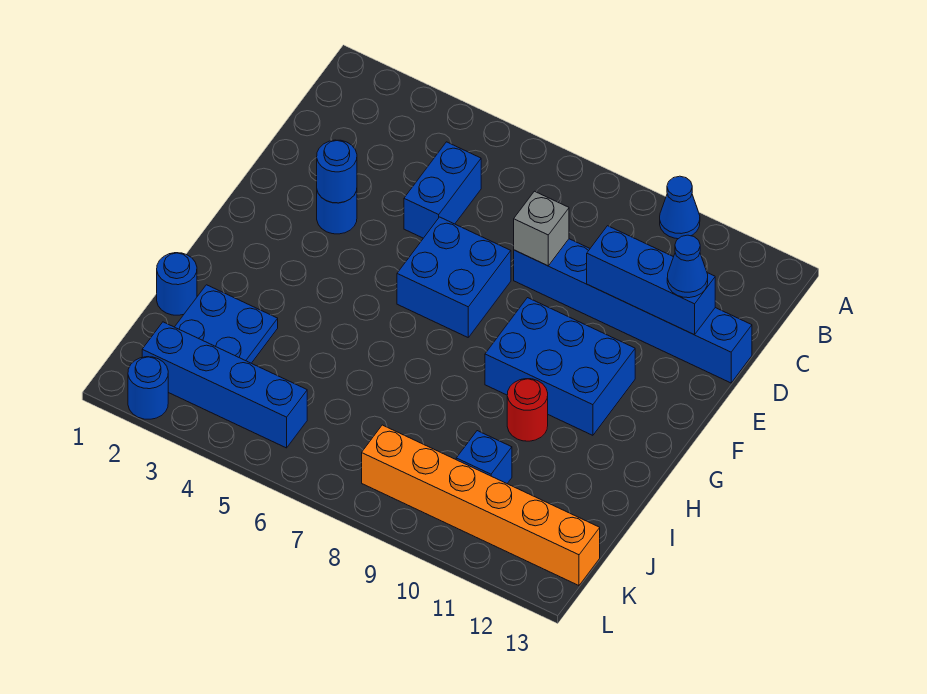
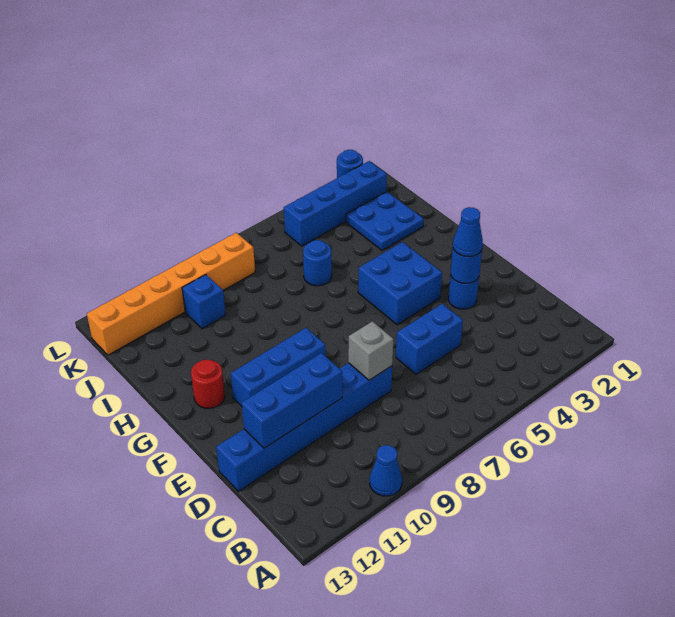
blue brick C5:D5 level 1 -> blue brick D5:D6 level 1
blue cone D12 level 3 -> blue cone E3 level 3
blue brick E6:F7 level 1 -> blue brick F4:G5 level 1
blue brick F9:G11 level 1 -> blue brick F9:F11 level 1
red round brick H10 level 1 -> red round brick G12 level 1
blue round brick I1 level 1 -> blue round brick I6 level 1

